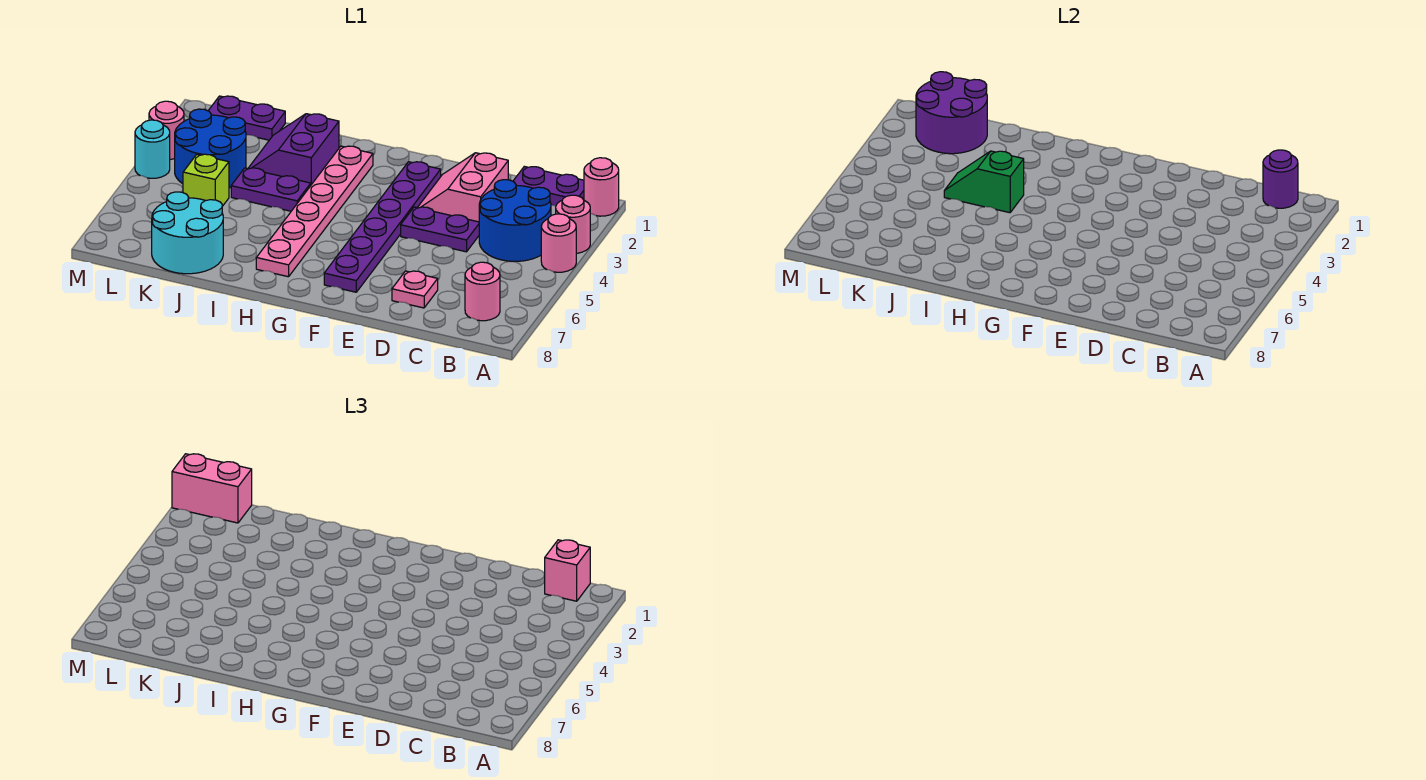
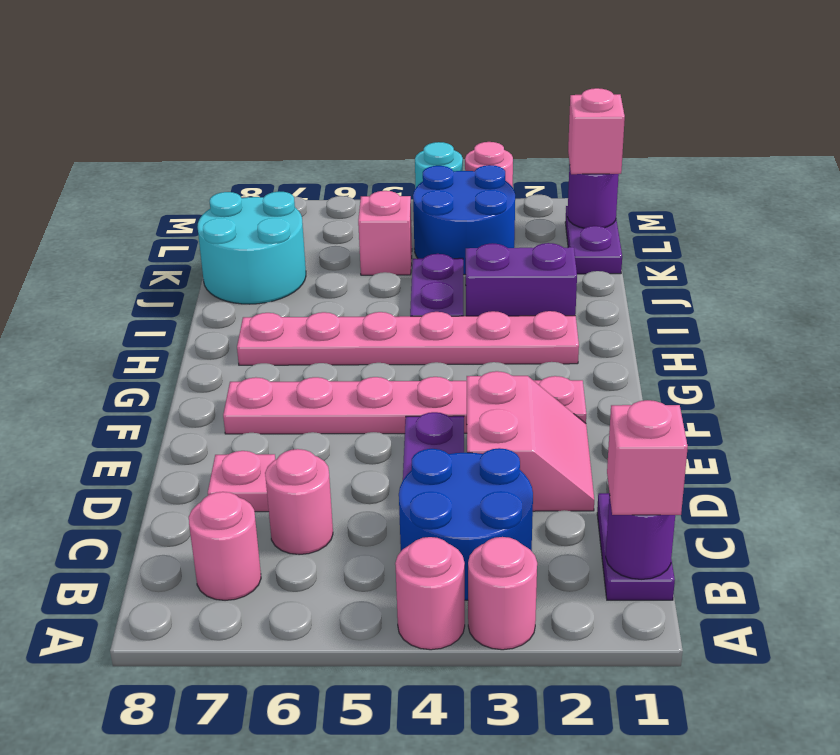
pink round brick A1 level 1 -> pink round brick C6 level 1
pink slope D2:E3 level 1 top D -> pink slope D2:E3 level 1 top 3
purple plate F2:F7 level 1 -> pink plate F2:F7 level 1
green slope I4:J4 level 2 top I -> none
purple round brick K1:L2 level 2 -> purple round brick L1 level 2
lime brick K5 level 1 -> pink brick K5 level 1
pink brick L1:M1 level 3 -> pink brick L1 level 3

